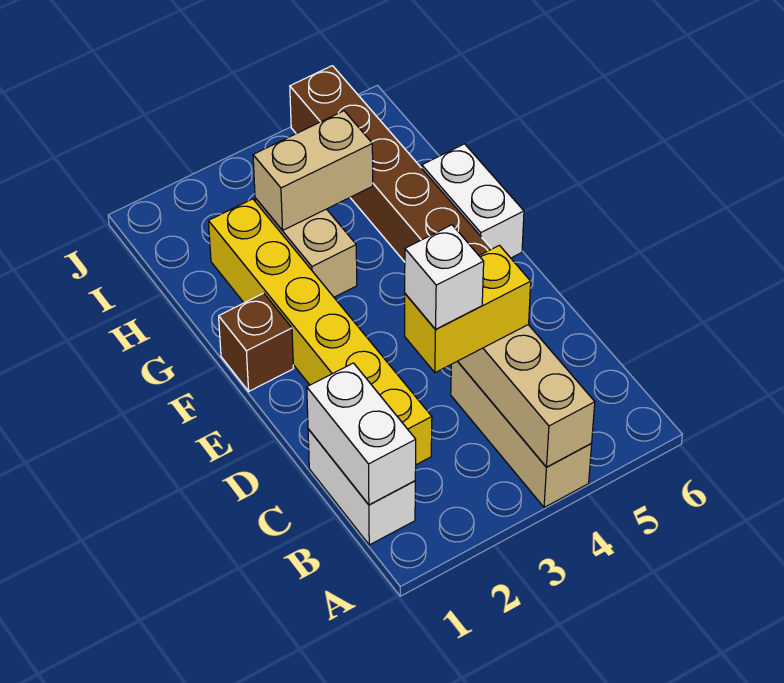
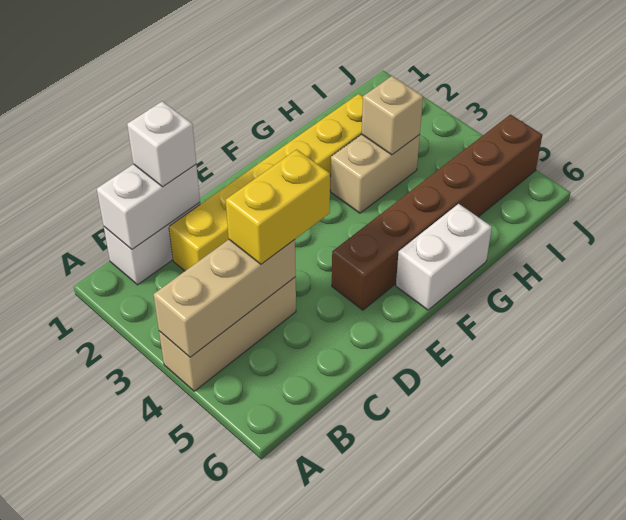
yellow brick C3:C4 level 3 -> yellow brick C4:D4 level 3
white brick C3 level 4 -> white brick C1 level 3
brown brick F1 level 1 -> none
tan brick H3:H4 level 2 -> tan brick H3 level 2

